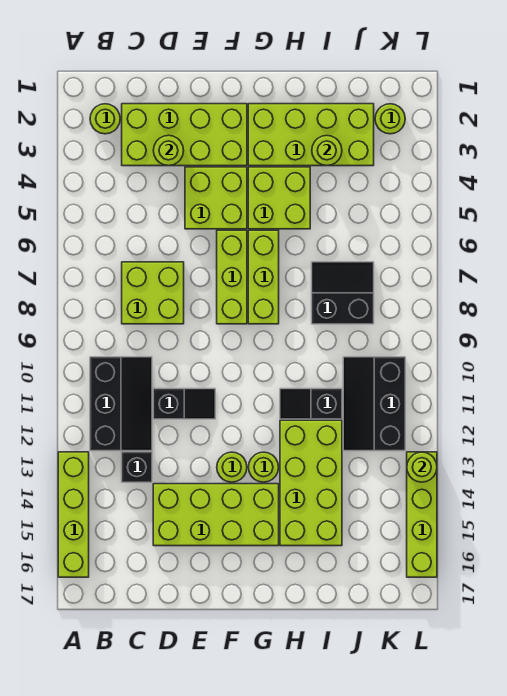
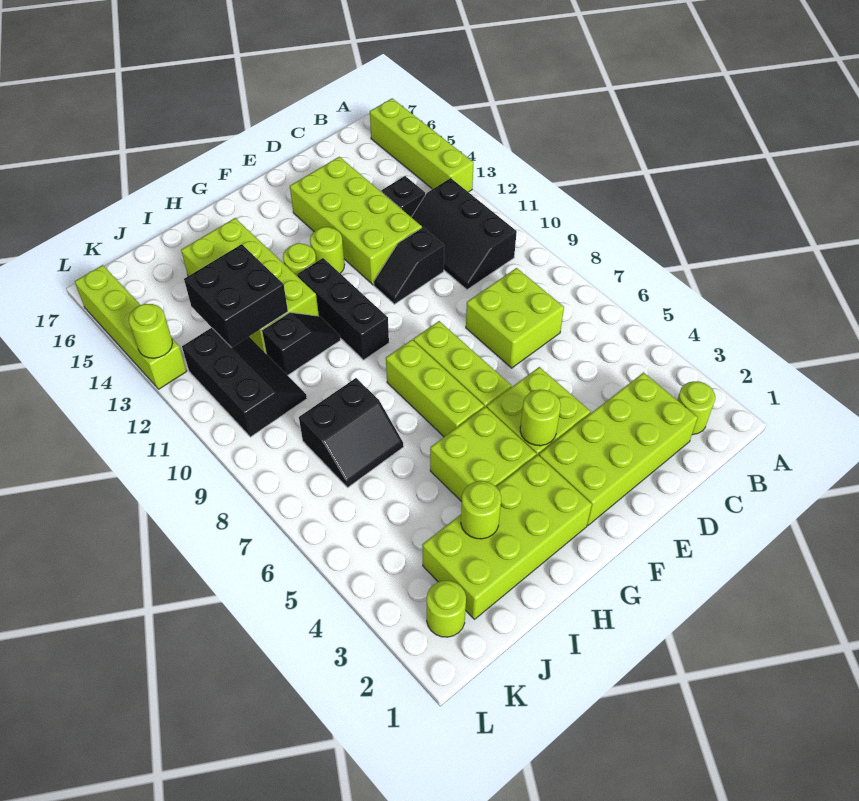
lime round brick D3 level 2 -> lime round brick F4 level 2
lime brick D14:G15 level 1 -> lime brick D12:E15 level 1
none -> black brick G10:G12 level 1
none -> black brick I12:J13 level 2

